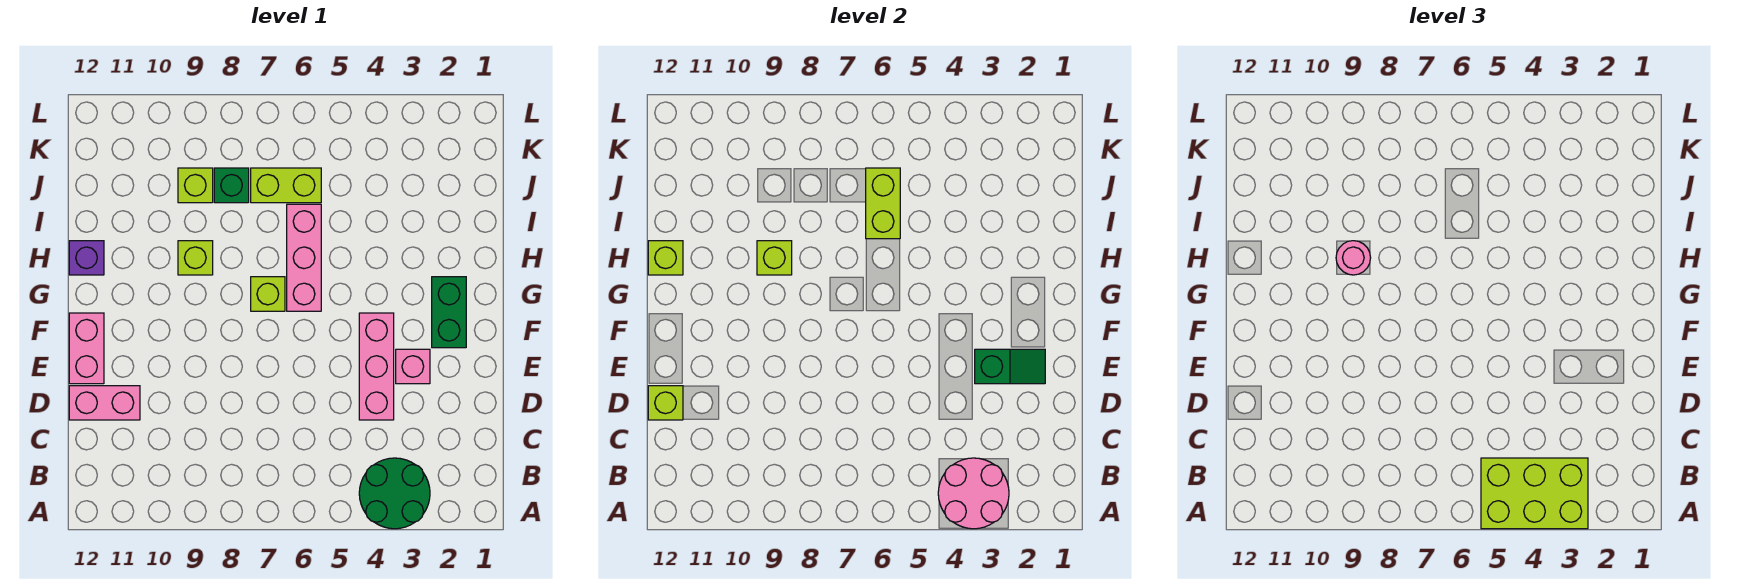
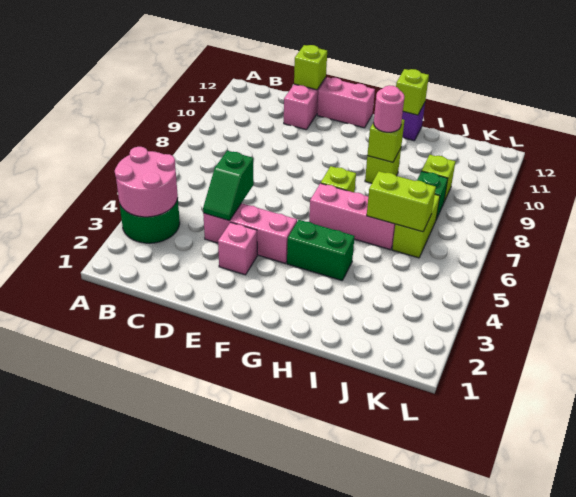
lime brick A3:B5 level 3 -> none
green slope E2:E3 level 2 top 3 -> green slope D4:D5 level 2 top 5
green brick F2:G2 level 1 -> green brick G4:H4 level 1

